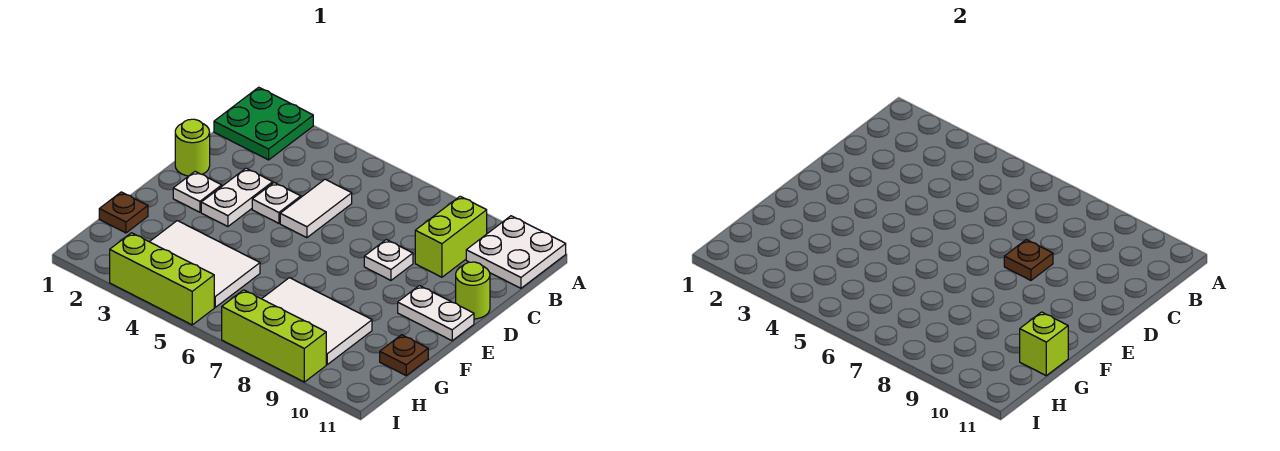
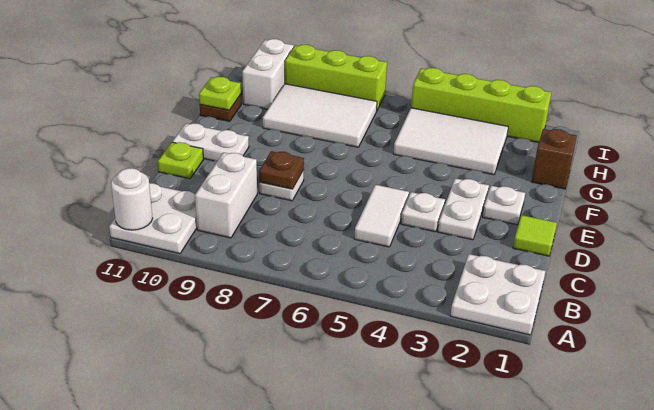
green plate A1:B2 level 1 -> white plate A1:B2 level 1
none -> white round brick A11 level 2
lime brick B9:C9 level 1 -> white brick B9:C9 level 1
lime round brick D1 level 1 -> lime tile D1 level 1
lime round brick D11 level 1 -> lime plate D11 level 1
brown plate G1 level 1 -> brown brick G1 level 1
lime brick G11 level 2 -> lime plate G11 level 2
none -> white brick H10:I10 level 1
lime brick I3:I5 level 1 -> lime brick I2:I5 level 1

